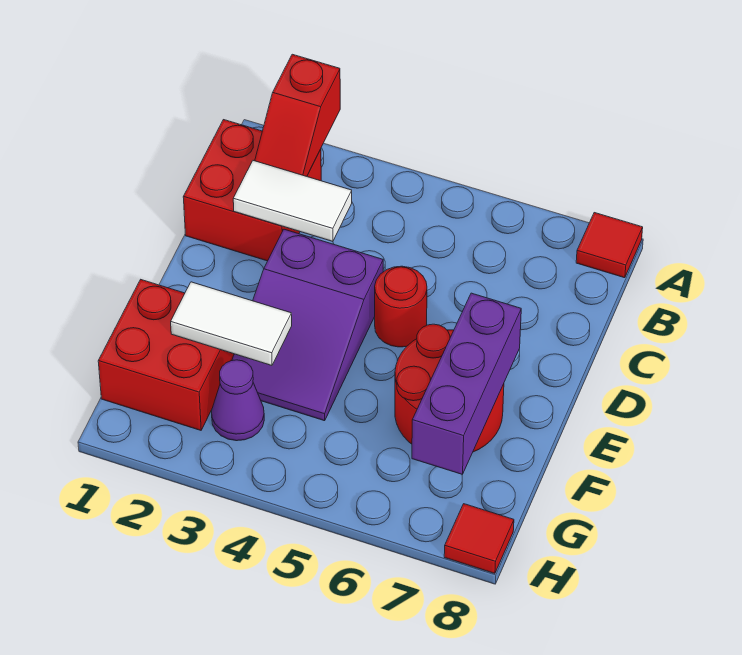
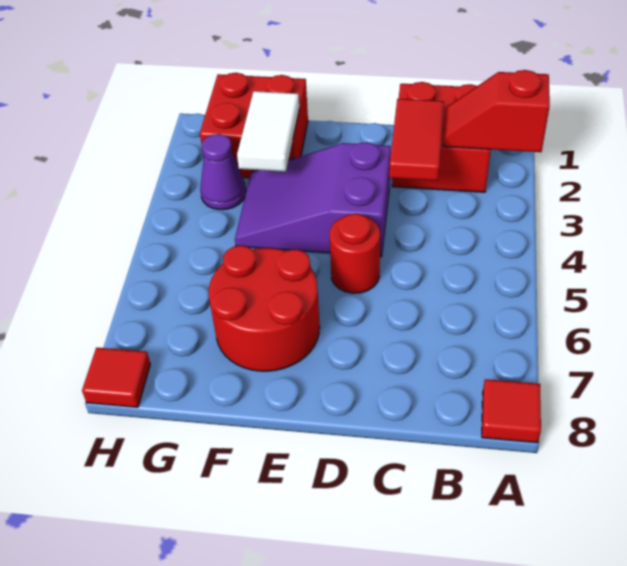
white tile C2:C3 level 2 -> red tile C2:C3 level 2
purple brick E7:G7 level 2 -> none

